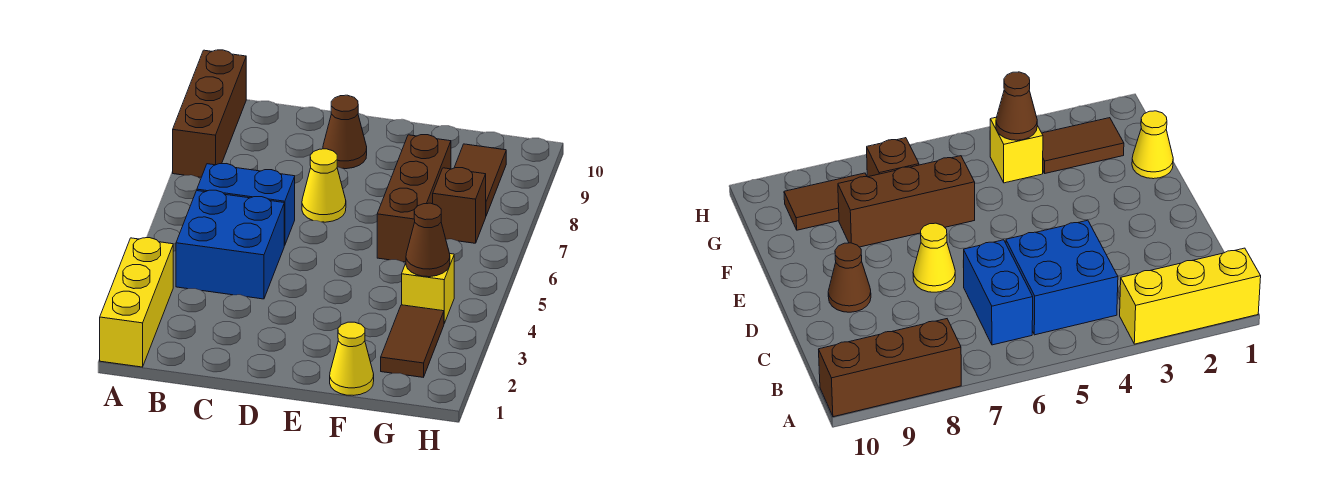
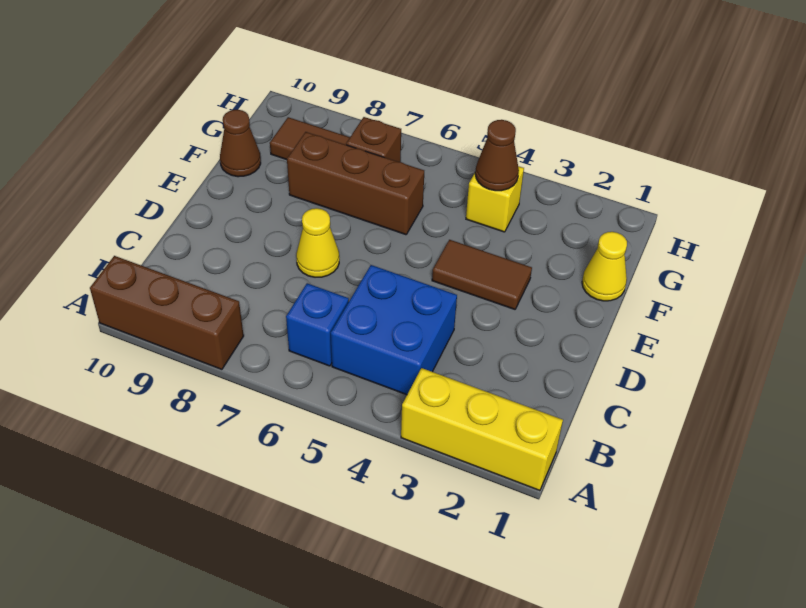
blue brick B6:C6 level 1 -> blue brick B6 level 1
brown cone D9 level 1 -> brown cone F10 level 1
brown tile G2:G3 level 1 -> brown tile E3:E4 level 1

